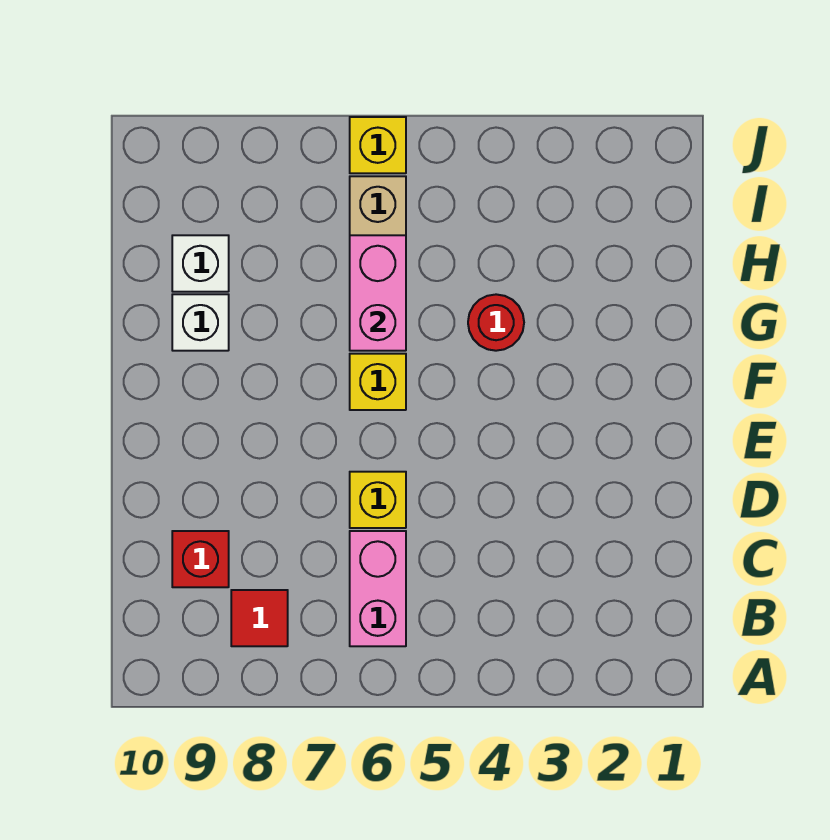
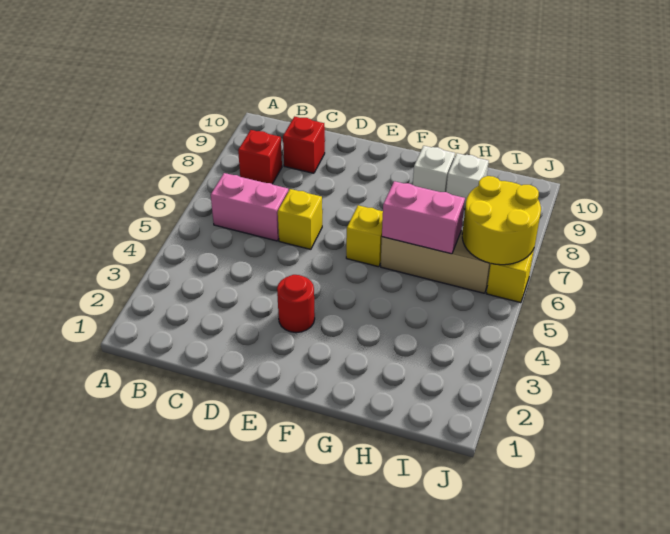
red tile B8 level 1 -> red brick B8 level 1
red round brick G4 level 1 -> red round brick E3 level 1
none -> yellow round brick I6:J7 level 2

